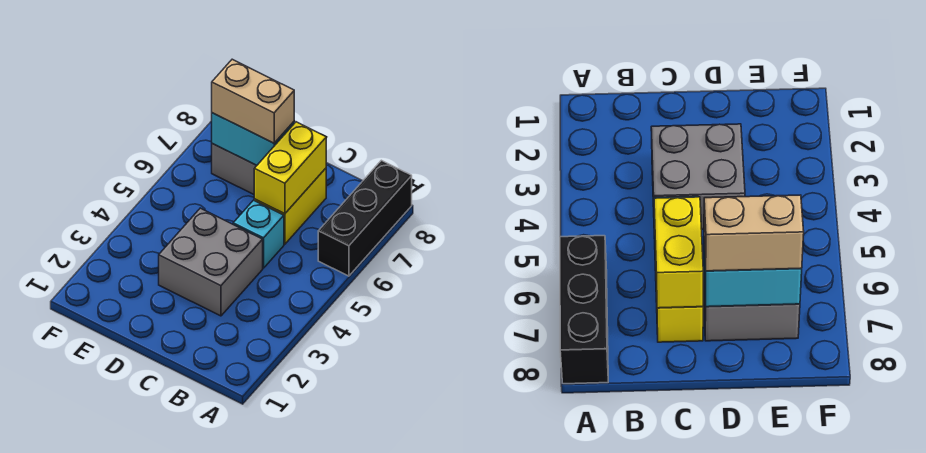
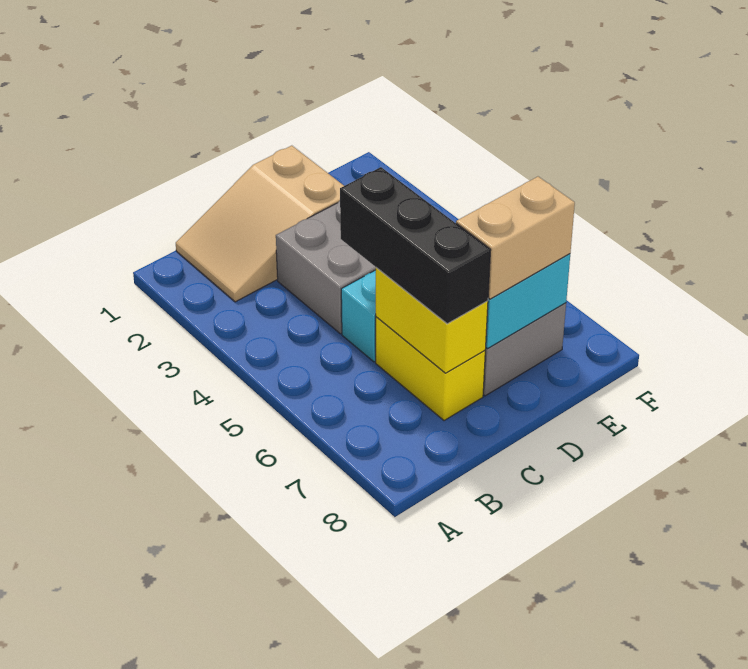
black brick A6:A8 level 1 -> black brick C5:C7 level 3
none -> tan slope B1:D2 level 1 top D

